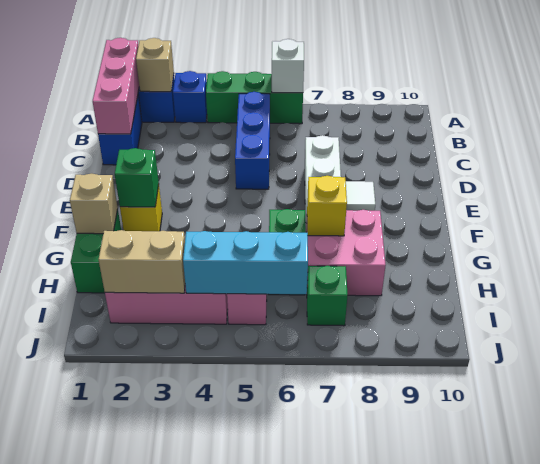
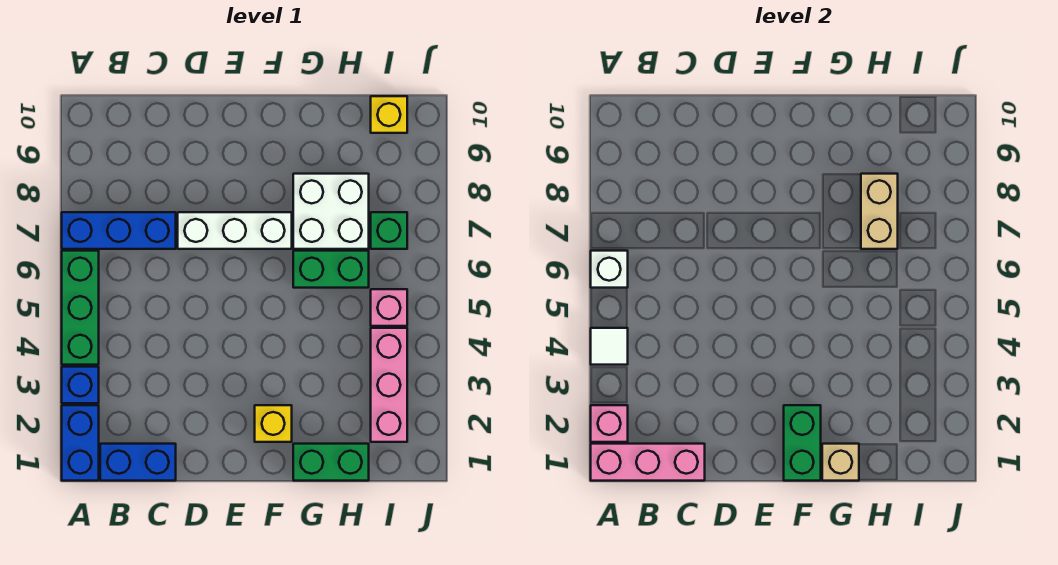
tan brick A2 level 2 -> pink brick A2 level 2
blue brick B5:D5 level 1 -> blue brick A7:C7 level 1
white tile E8 level 1 -> white tile A4 level 2
green brick F2 level 2 -> green brick F1:F2 level 2
pink brick G7:H8 level 1 -> white brick G7:H8 level 1
yellow brick G7 level 2 -> yellow brick I10 level 1
tan brick I2:I3 level 2 -> tan brick H7:H8 level 2
cyan brick I4:I6 level 2 -> none

